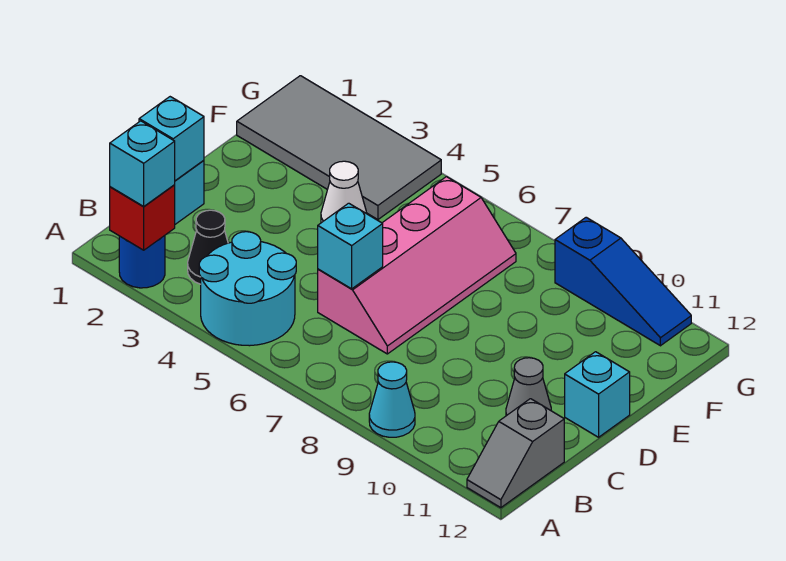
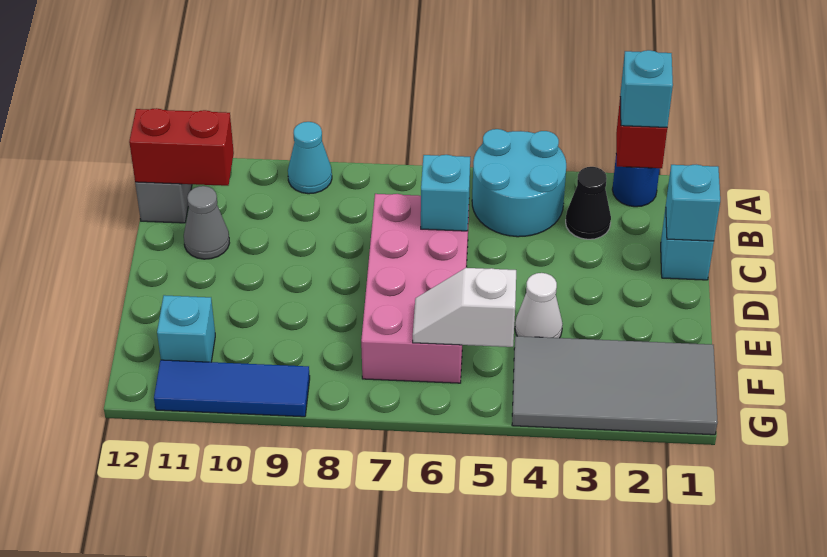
none -> red brick B11:B12 level 2
pink slope C6:F7 level 1 top 6 -> pink brick C6:F7 level 1
cyan brick D12 level 1 -> cyan brick F11 level 1
none -> white slope F5:F6 level 2 top 5
blue slope G9:G11 level 1 top 9 -> blue tile G9:G11 level 1

